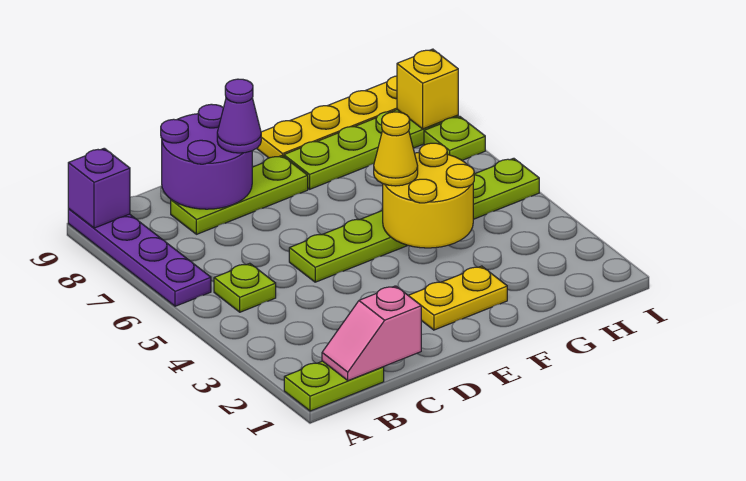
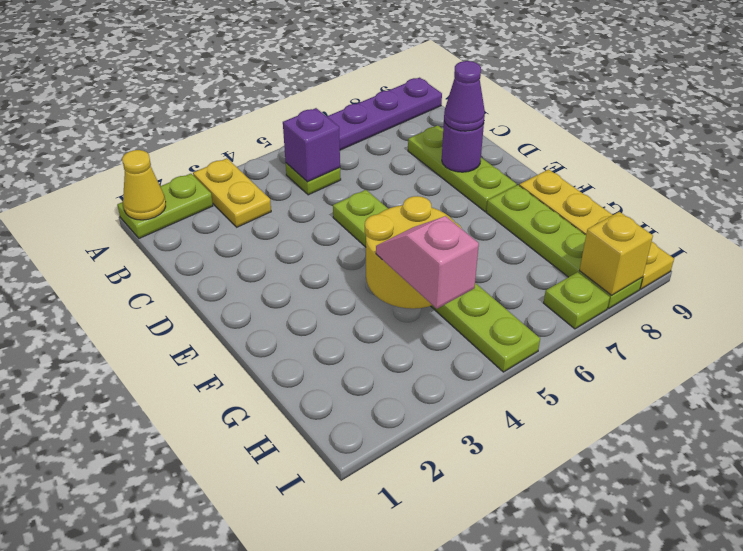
lime plate A1:B1 level 1 -> lime plate A1:A2 level 1
purple brick A9 level 2 -> purple brick B5 level 2
pink slope B1:C1 level 2 top C -> pink slope G4:H4 level 3 top H
purple round brick C8:D9 level 2 -> purple round brick D8 level 2
yellow plate E2:F2 level 1 -> yellow plate A3:B3 level 1
yellow cone F5 level 3 -> yellow cone A1 level 2

